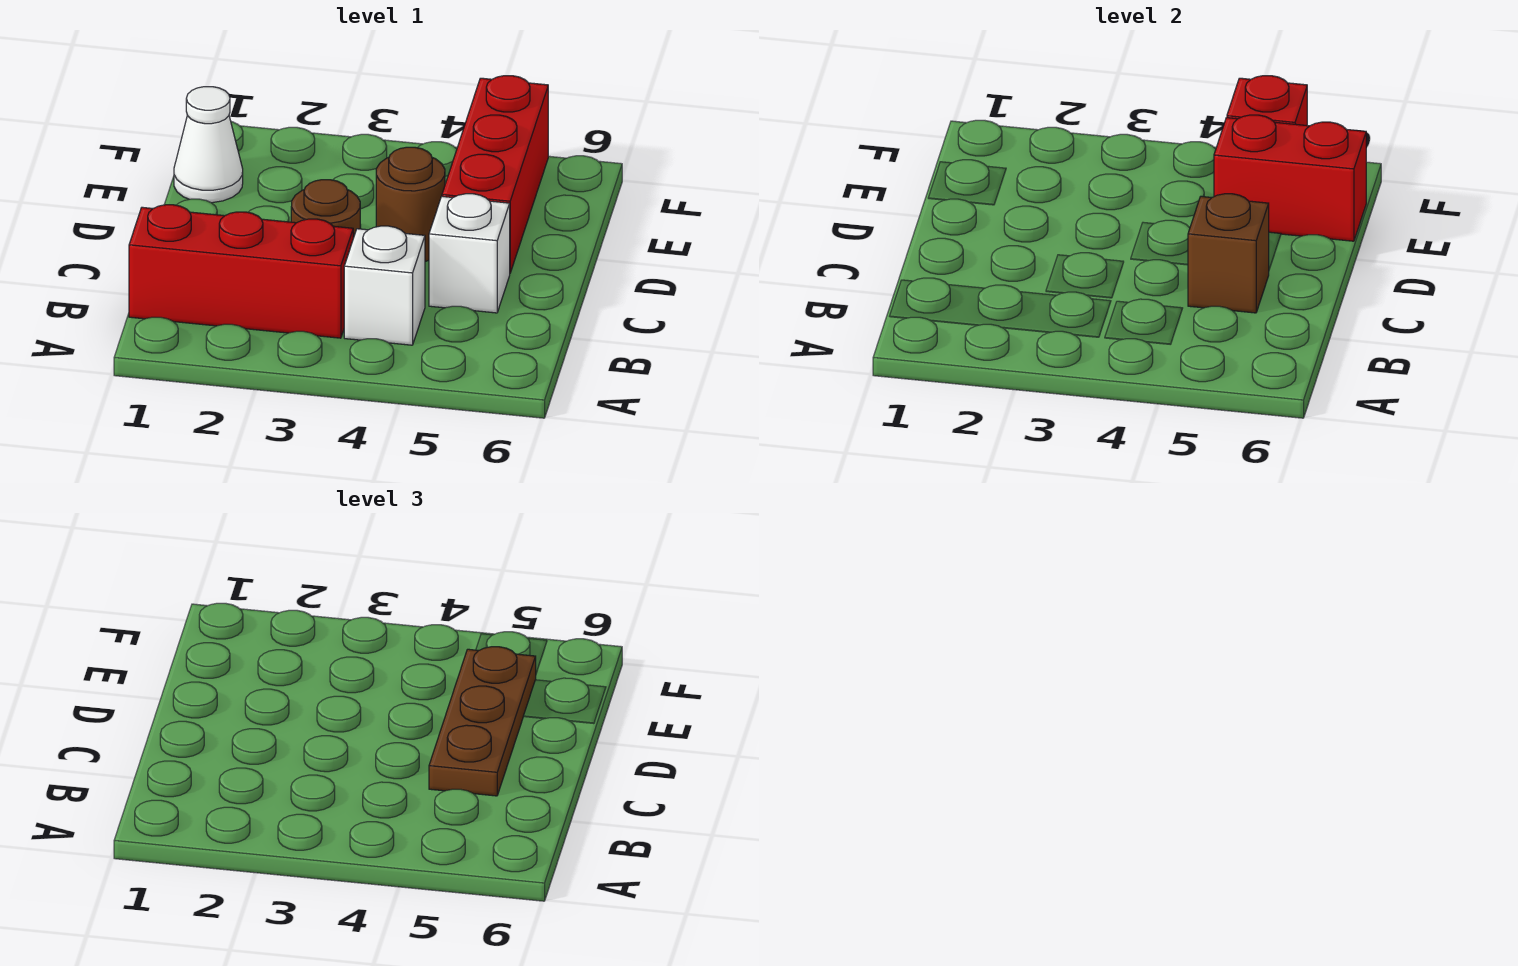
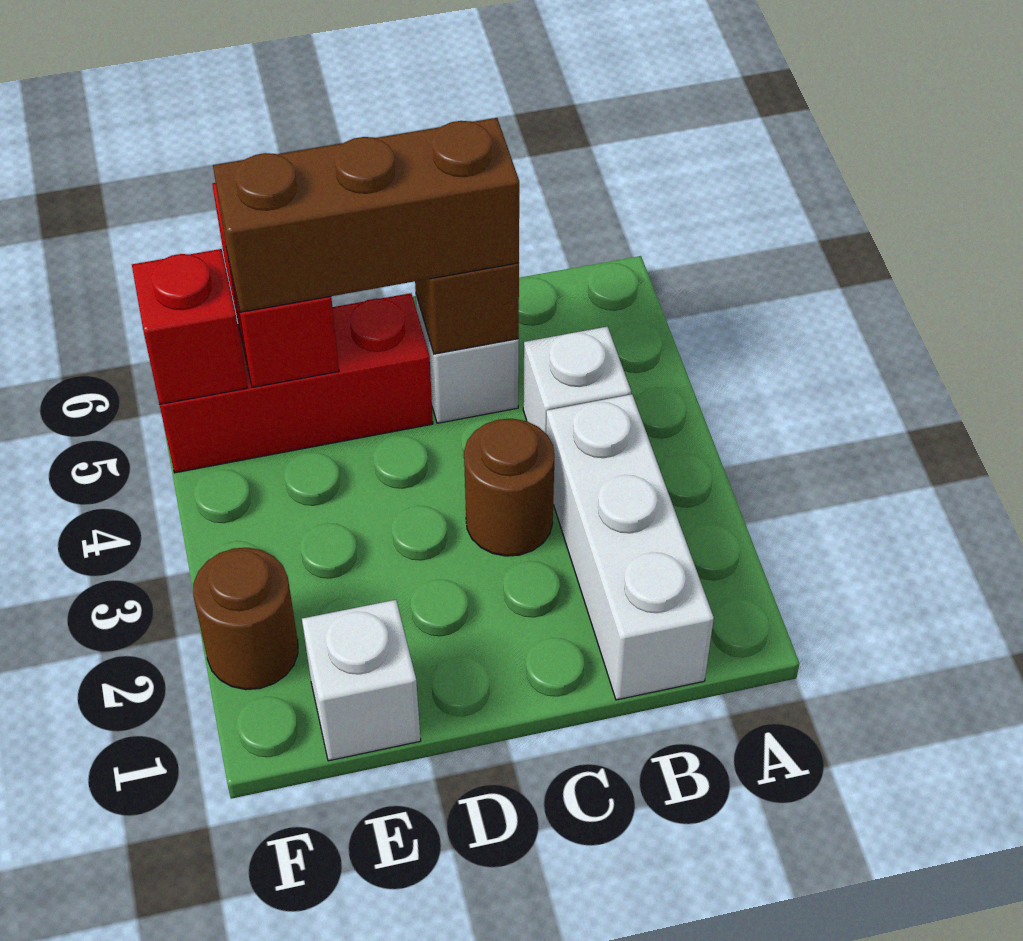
red brick B1:B3 level 1 -> white brick B1:B3 level 1
brown plate C5:E5 level 3 -> brown brick C5:E5 level 3
brown round brick D4 level 1 -> brown round brick F2 level 1
white cone E1 level 1 -> white brick E1 level 1

